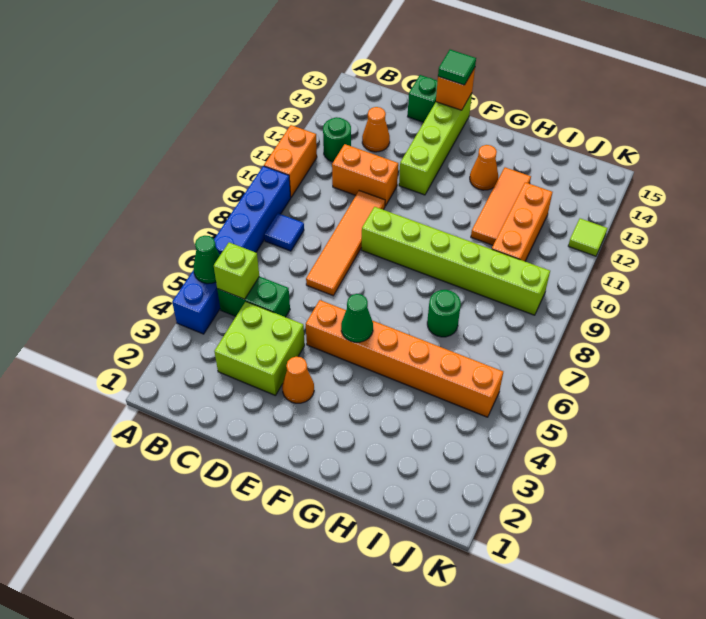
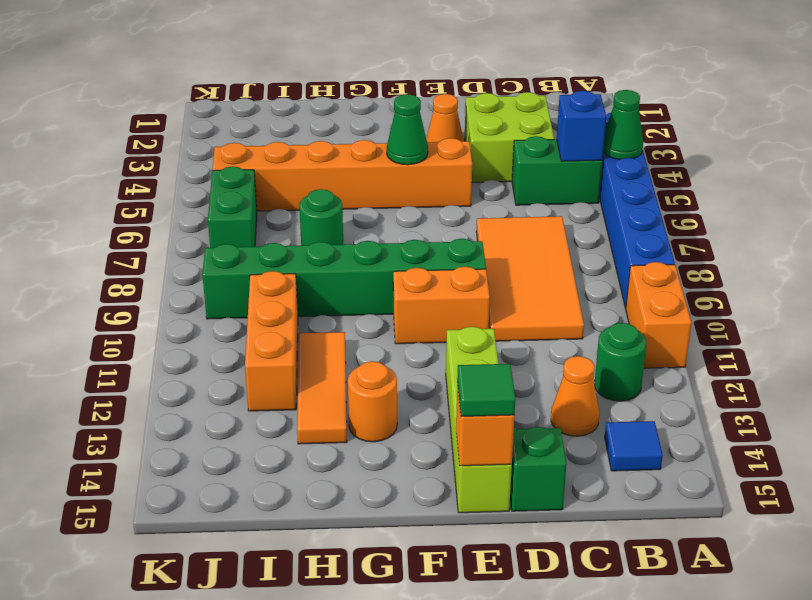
lime brick B5 level 2 -> blue brick B5 level 2
blue tile B8 level 1 -> blue tile B14 level 1
orange brick C11:D11 level 1 -> orange brick E10:F10 level 1
orange tile D7:D10 level 1 -> orange tile C7:D10 level 1
lime brick E9:J9 level 1 -> green brick E9:J9 level 1
orange cone G13 level 1 -> orange round brick G13 level 1
none -> green brick J6:J7 level 1
lime tile K12 level 1 -> none

